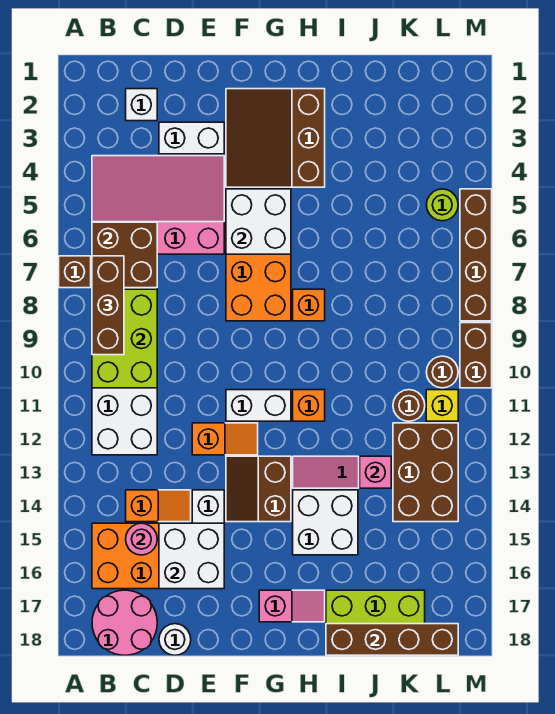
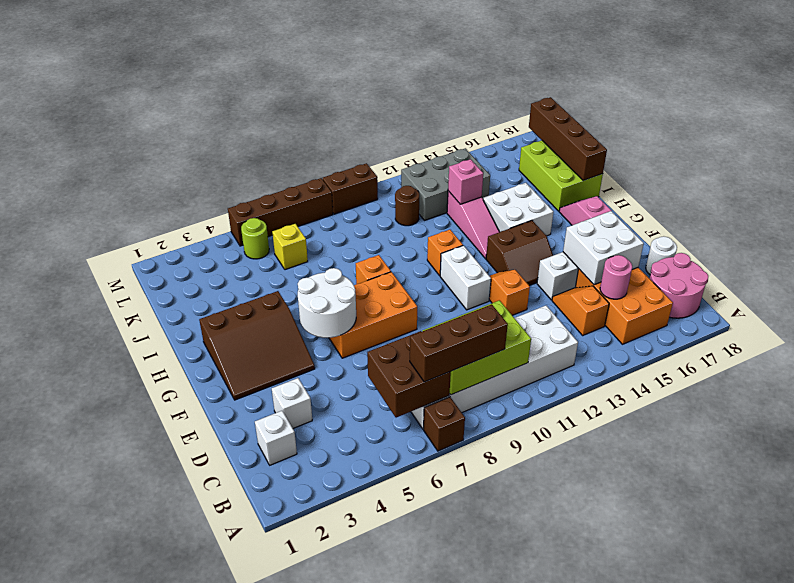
pink slope B4:E6 level 1 top 6 -> none
white brick D3:E3 level 1 -> white brick D3 level 1
white brick F5:G6 level 2 -> white round brick F5:G6 level 2
brown brick K12:L14 level 1 -> grey brick K12:L14 level 1
brown round brick L10 level 1 -> none
yellow brick L11 level 1 -> yellow brick K6 level 1

